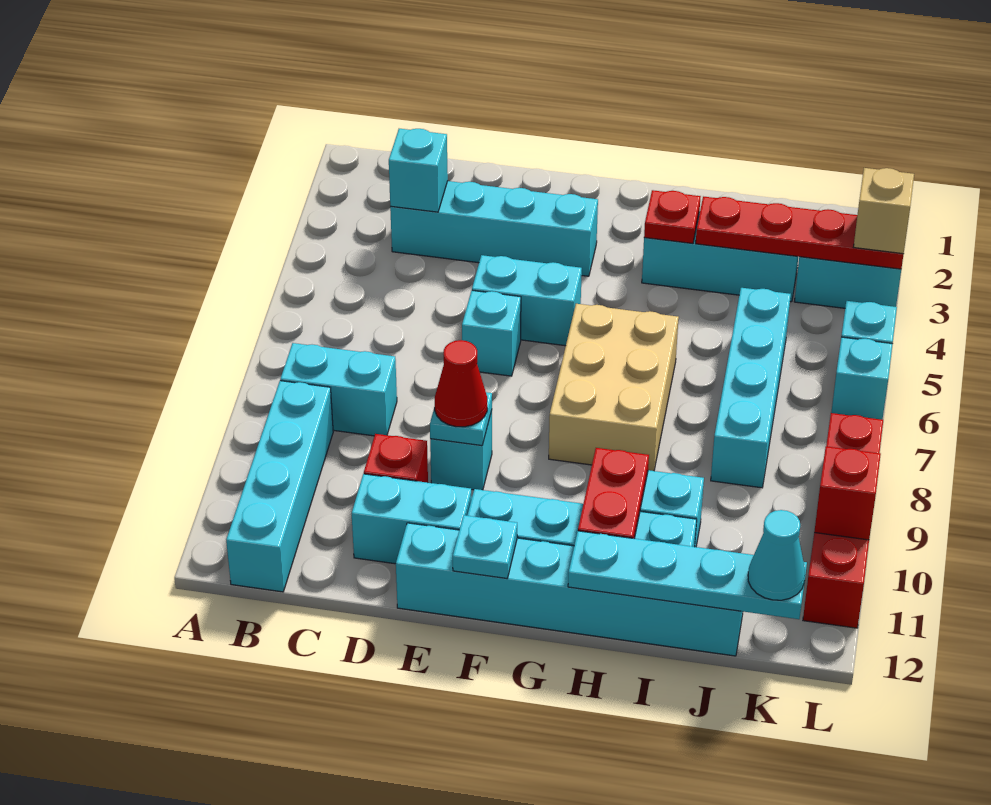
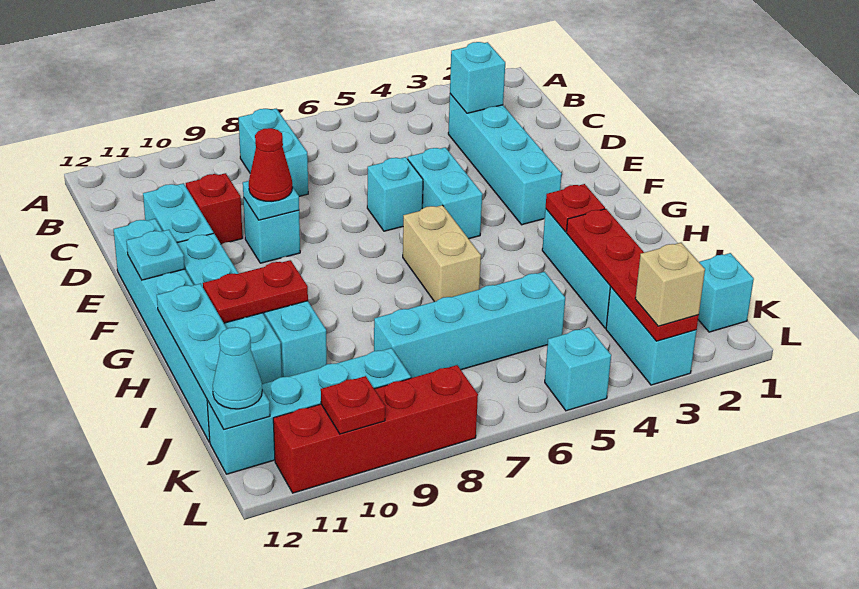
cyan brick B9:B12 level 1 -> cyan brick K9:K12 level 1
tan brick G6:H8 level 1 -> tan brick G6:H6 level 1
cyan brick L6 level 1 -> cyan brick K1 level 1
red brick L10 level 2 -> red plate L10 level 2

